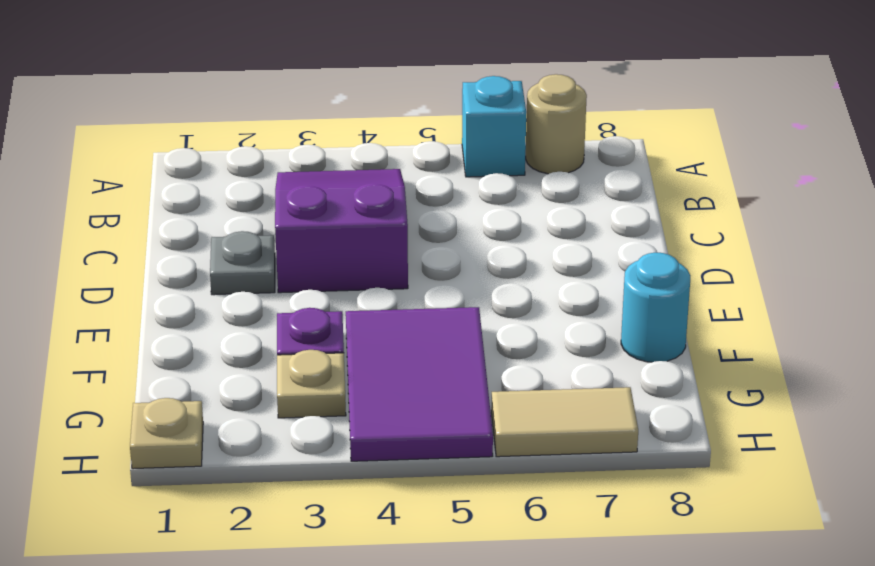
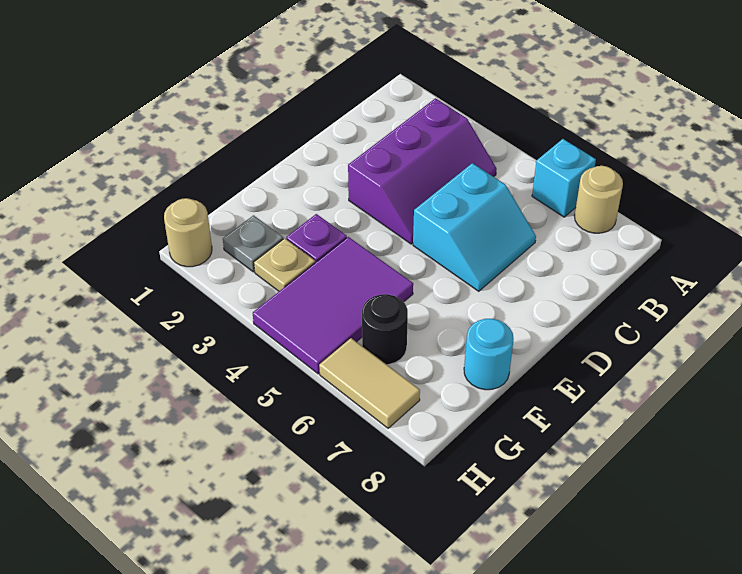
purple slope B3:D4 level 1 top D -> purple slope B3:D4 level 1 top 3
none -> cyan slope C5:D6 level 1 top 5
grey plate D2 level 1 -> grey plate G2 level 1
none -> black round brick G6 level 1
tan plate H1 level 1 -> tan round brick H1 level 1

